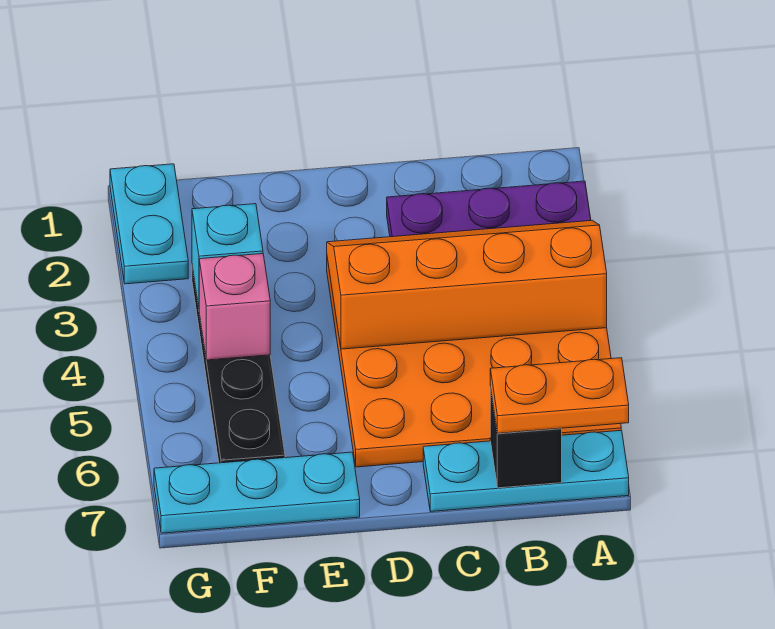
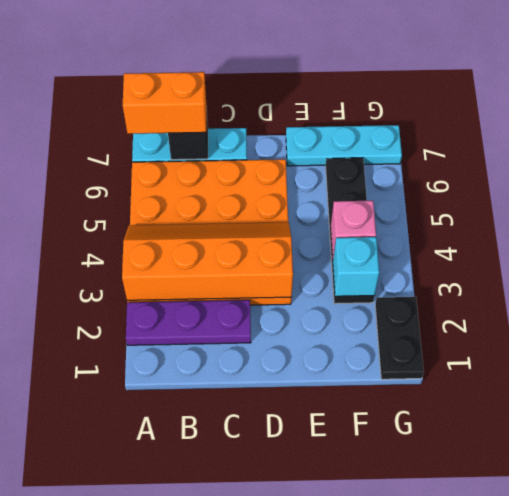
orange slope A3:D4 level 2 top 4 -> orange slope A3:D4 level 2 top 3
orange plate A7:B7 level 3 -> orange brick A7:B7 level 3
cyan plate G1:G2 level 1 -> black plate G1:G2 level 1

